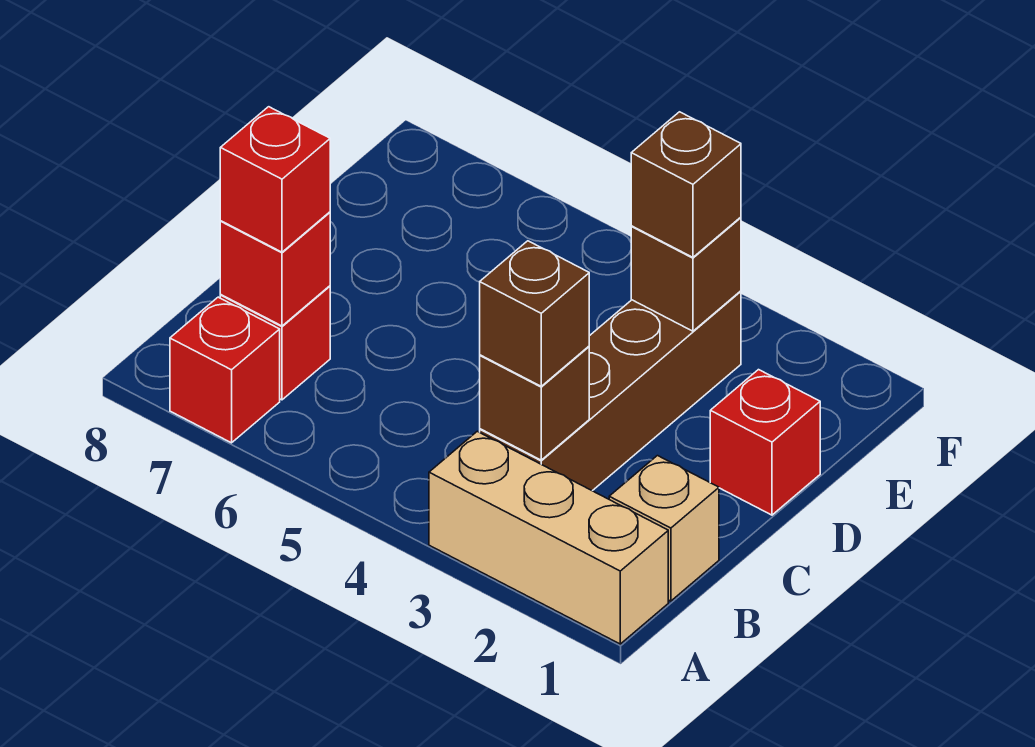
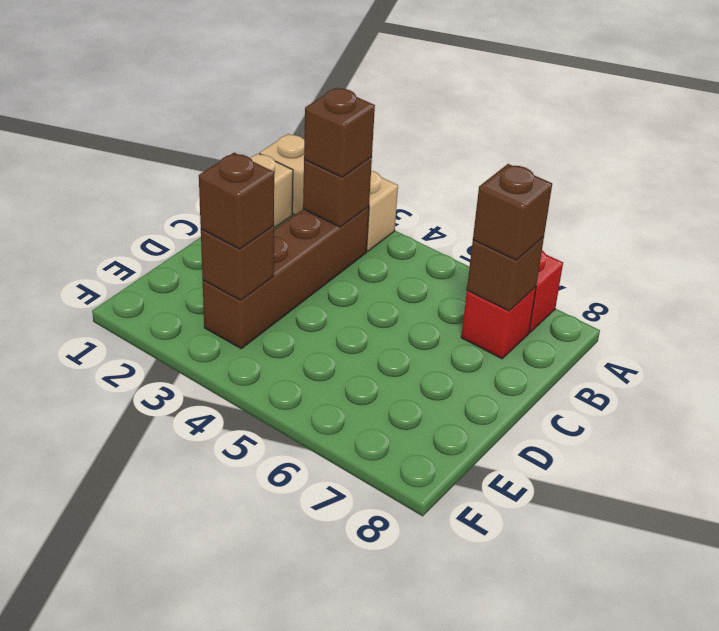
red brick B7 level 2 -> brown brick B7 level 2
red brick B7 level 3 -> brown brick B7 level 3
red brick D1 level 1 -> none

